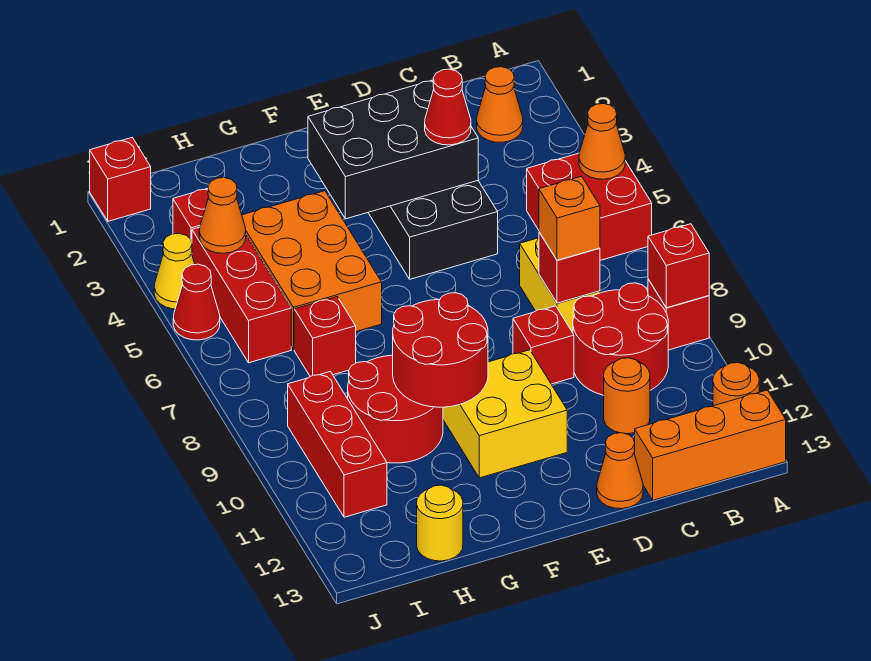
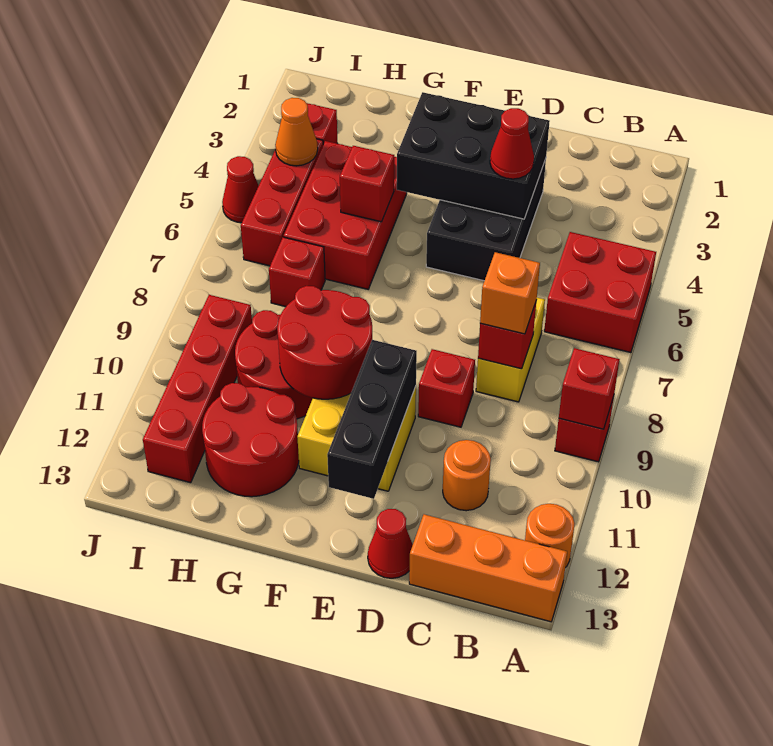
orange cone A5 level 2 -> none
orange cone B2 level 1 -> none
red round brick B9:C10 level 1 -> red round brick G11:H12 level 1
orange cone D13 level 1 -> red cone D13 level 1
none -> black brick E10:E12 level 2
orange brick G4:H6 level 1 -> red brick G4:H6 level 1
yellow round brick H13 level 1 -> none
red brick I9:I11 level 1 -> red brick I9:I12 level 1
red brick J1 level 1 -> red brick G5 level 2
yellow cone J4 level 1 -> none

